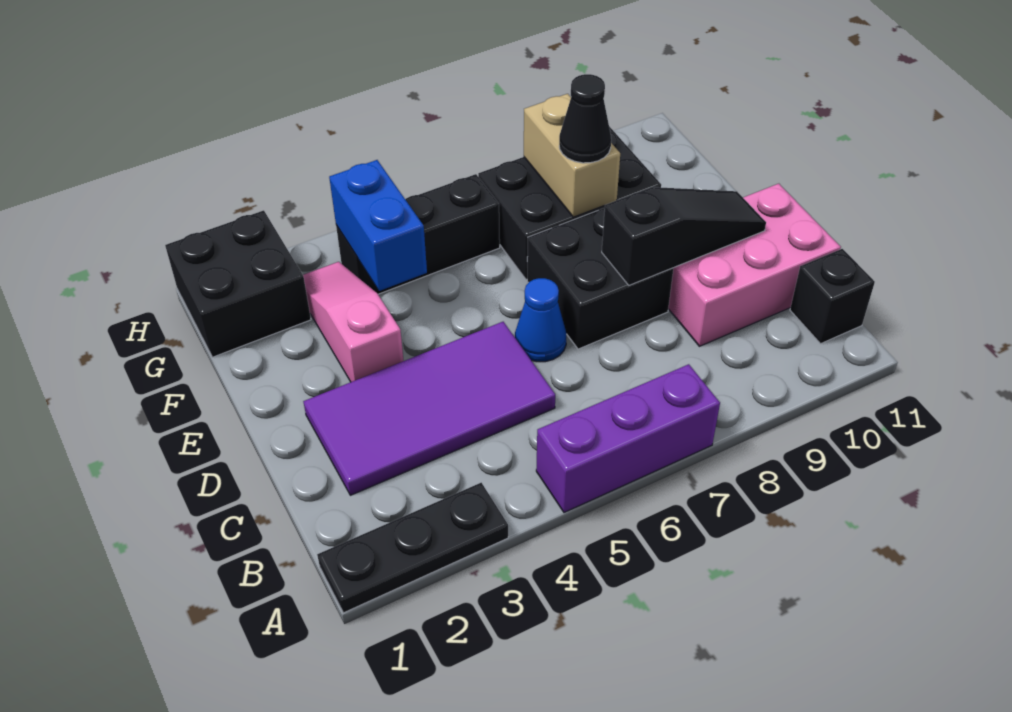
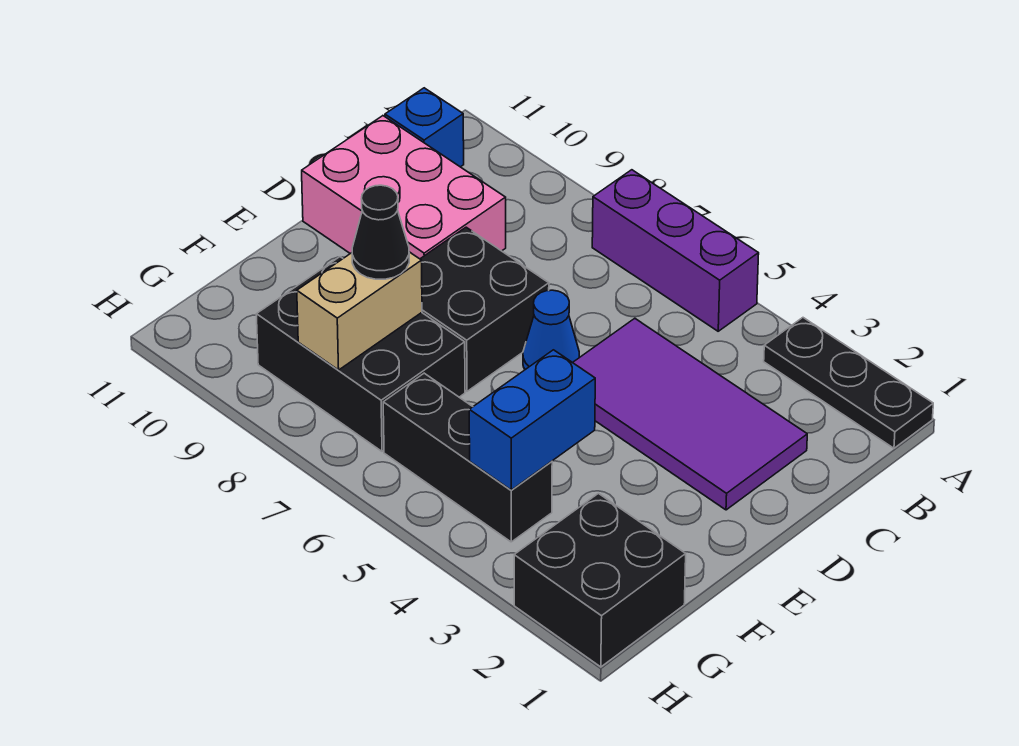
black brick B11 level 1 -> blue brick B11 level 1
black slope D8:D10 level 2 top 8 -> none
pink slope E3:G3 level 1 top E -> none

